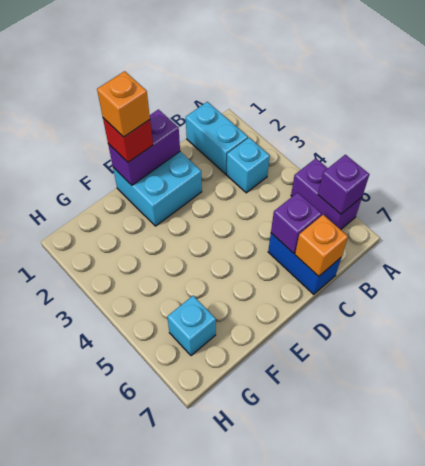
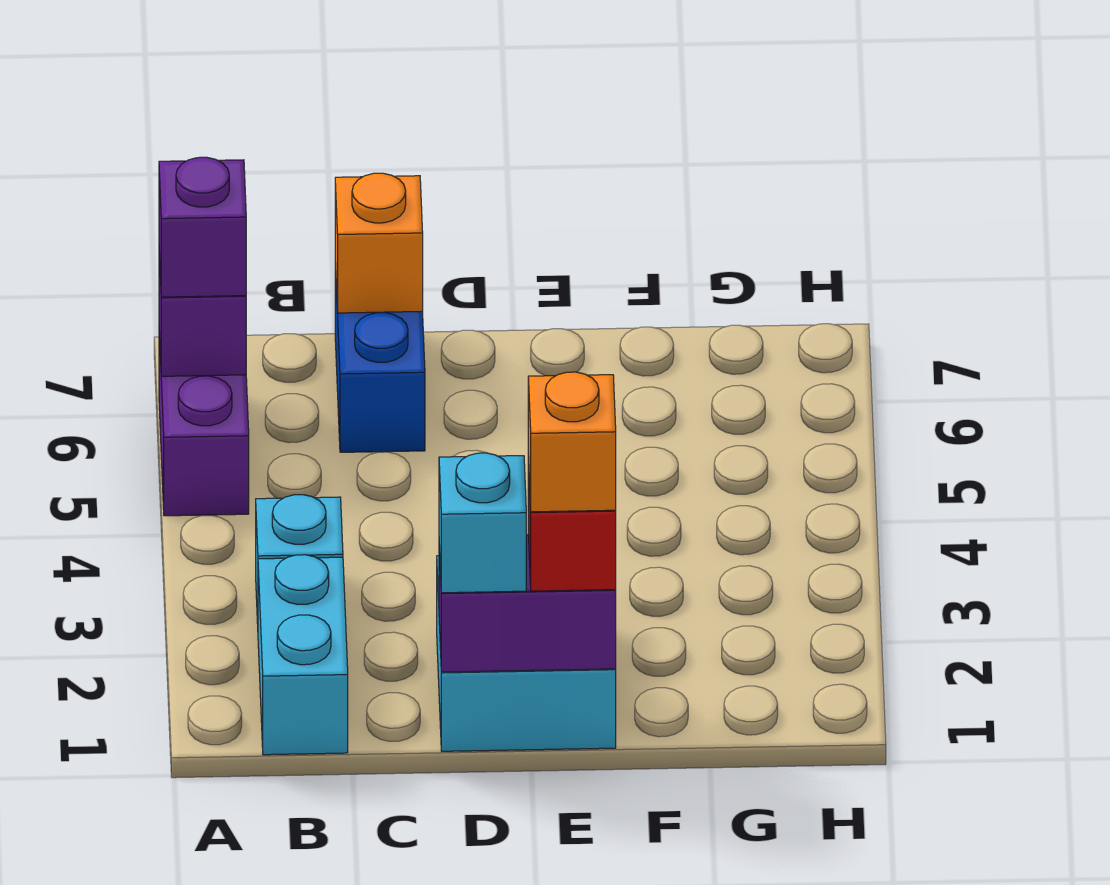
purple brick C6 level 2 -> purple brick A6 level 3
cyan brick G6 level 1 -> cyan brick D1 level 3

